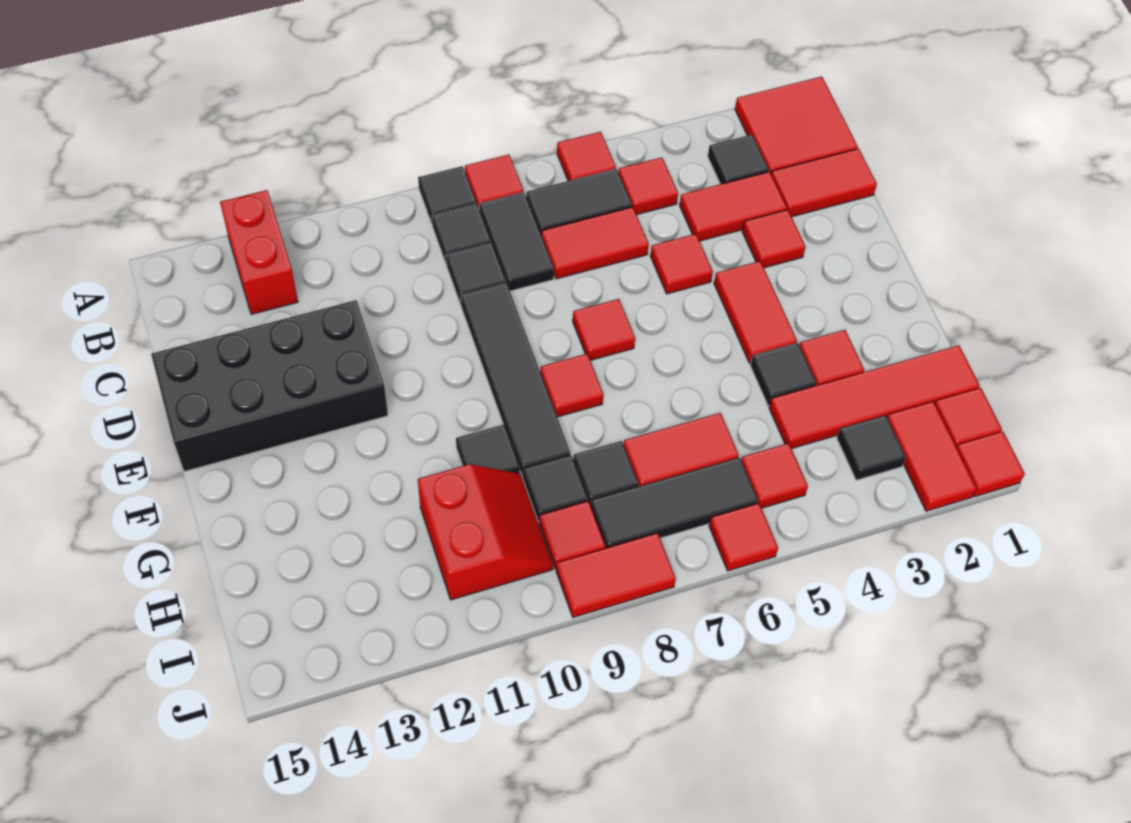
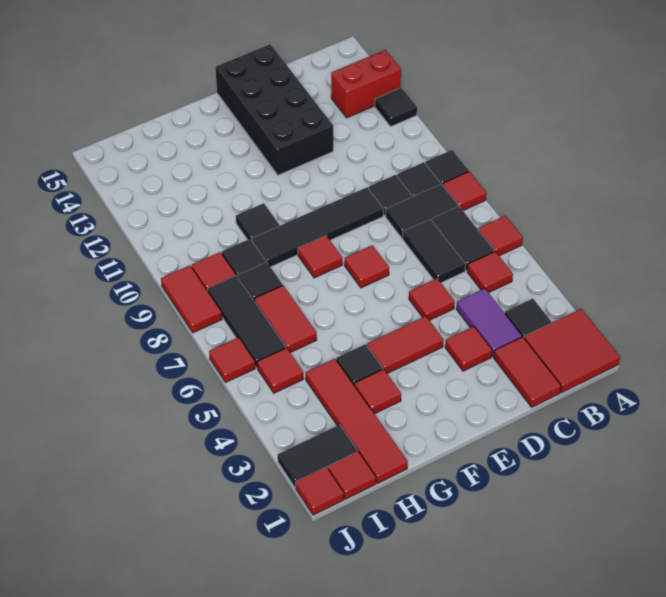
red tile C3:C4 level 1 -> purple tile C3:C4 level 1
red tile C6:C7 level 1 -> black tile C6:C7 level 1
red slope H10:I11 level 1 top 11 -> none
red tile I2:J2 level 1 -> black tile I2:J2 level 1
black tile I3 level 1 -> black tile A12 level 1

